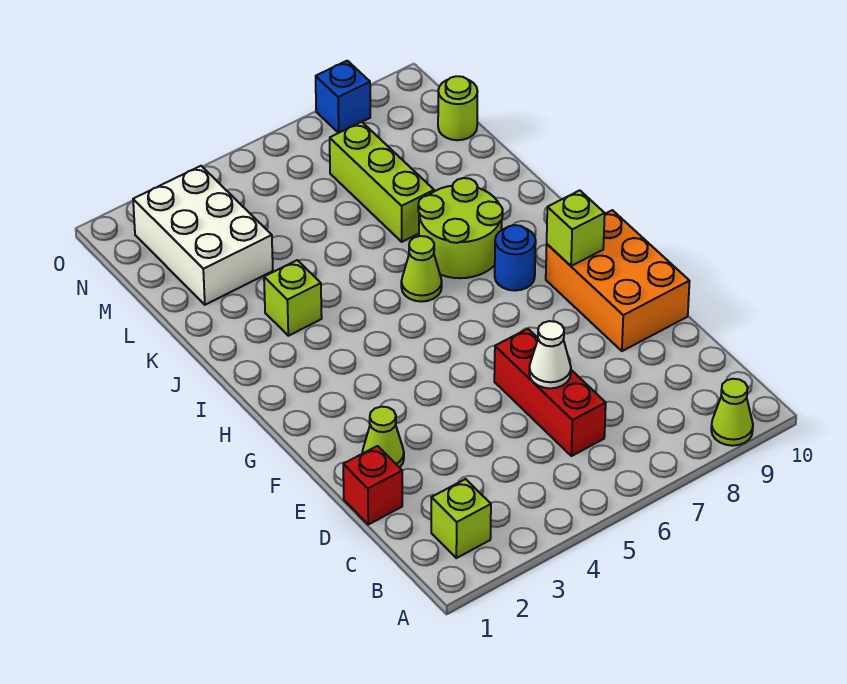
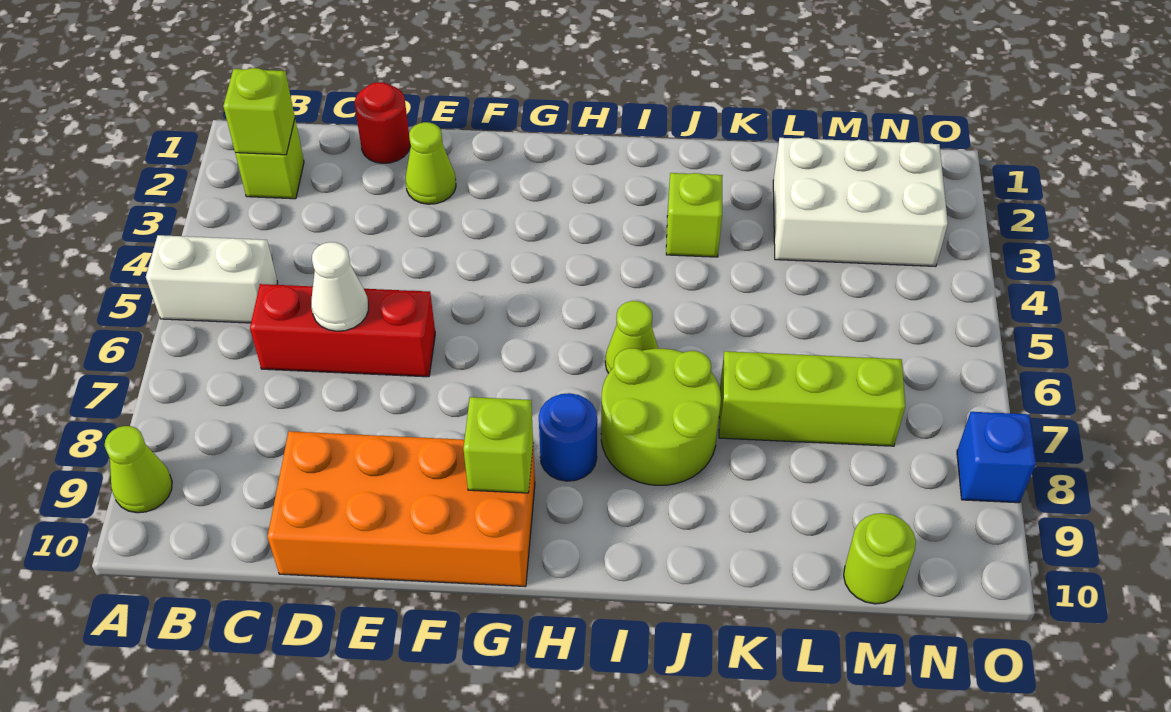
none -> white brick A5:B5 level 1
none -> lime brick B2 level 2
red brick D1 level 1 -> red round brick D1 level 1
orange brick E9:G10 level 1 -> orange brick D9:G10 level 1

